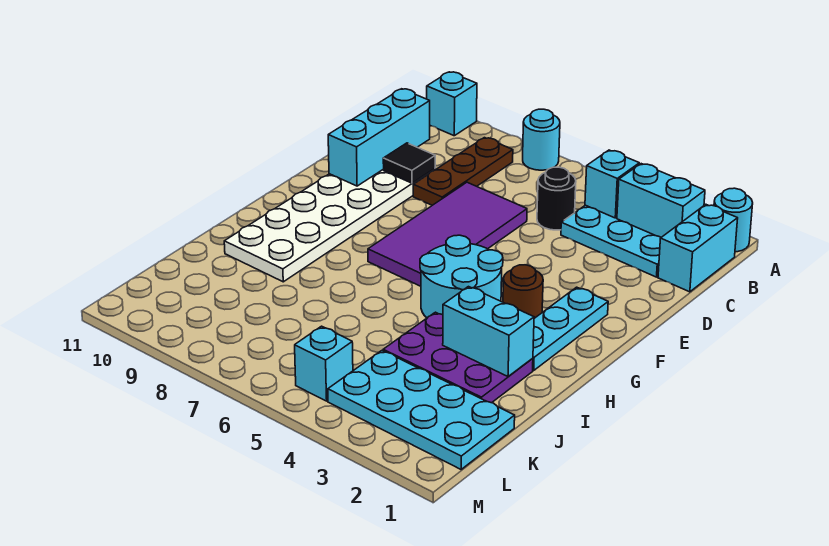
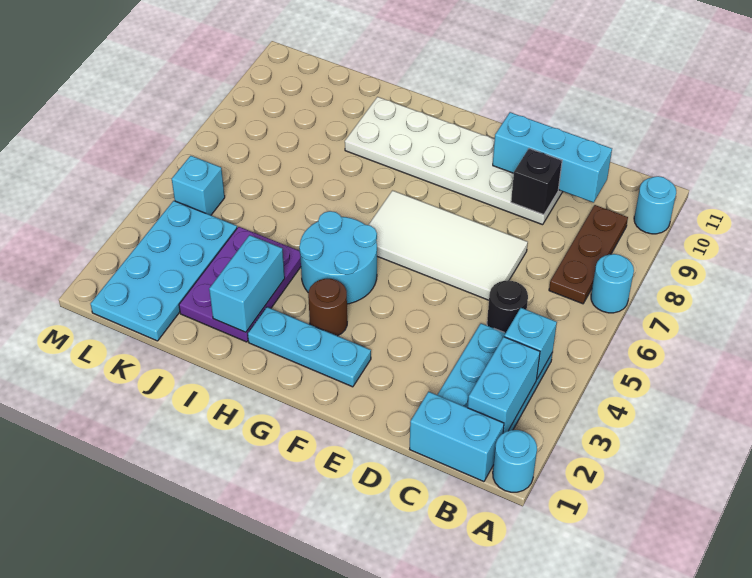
cyan brick A10 level 1 -> cyan round brick A10 level 1
brown plate B8:D8 level 1 -> brown plate B7:B9 level 1
purple tile D6:G7 level 1 -> white tile D6:G7 level 1
black tile D9 level 2 -> black brick D9 level 2

